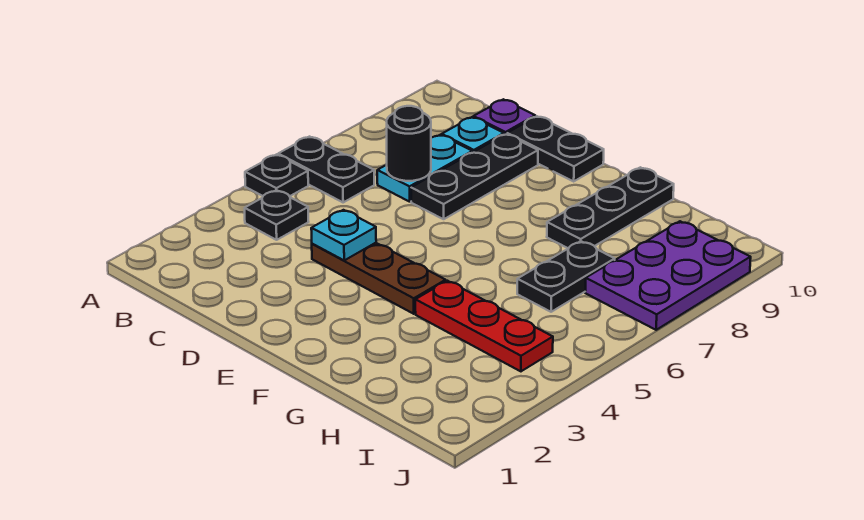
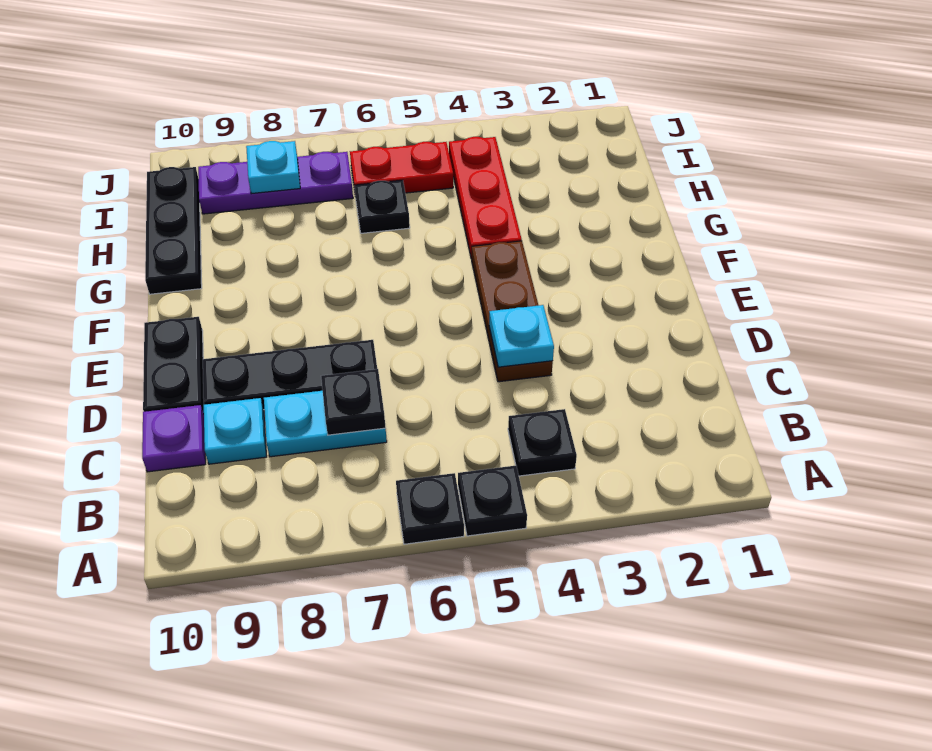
black plate A6:B6 level 1 -> black plate A6 level 1
black round brick C7 level 2 -> black plate C7 level 2
black plate G8:G10 level 1 -> black plate G10:I10 level 1
black plate H6:H7 level 1 -> black plate H6 level 1
none -> red plate I5:I6 level 1
purple plate I7:J9 level 1 -> purple plate I7:I9 level 1
none -> cyan plate I8 level 2

